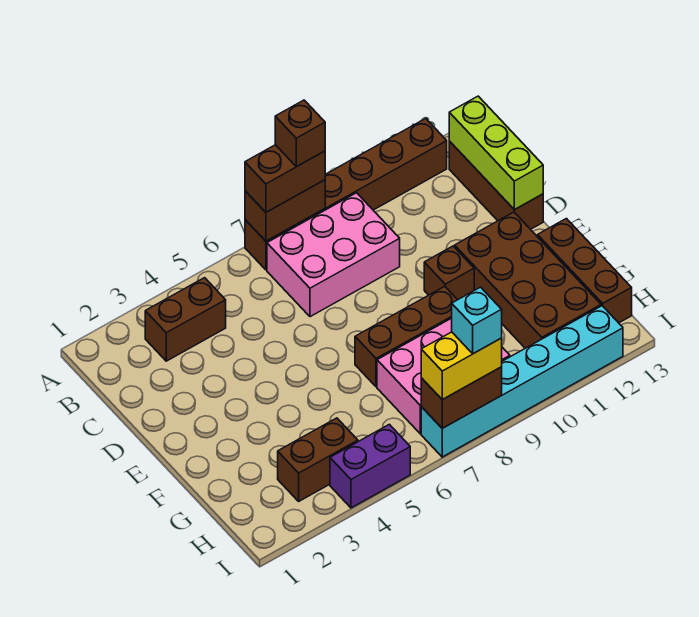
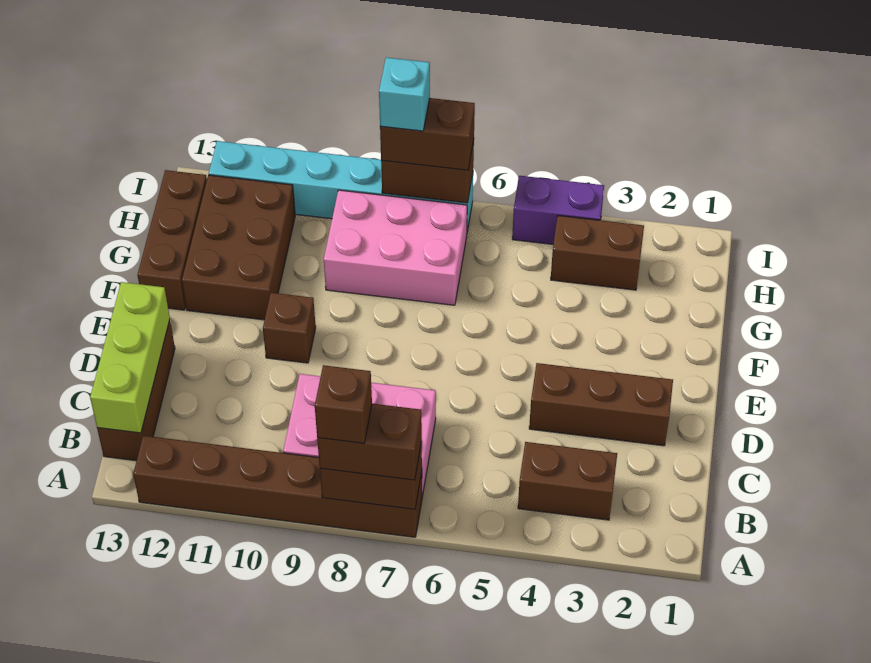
brown brick E11:H12 level 1 -> brown brick F11:H12 level 1
brown brick F7:F9 level 1 -> brown brick D2:D4 level 1
yellow brick I7:I8 level 3 -> brown brick I7:I8 level 3

